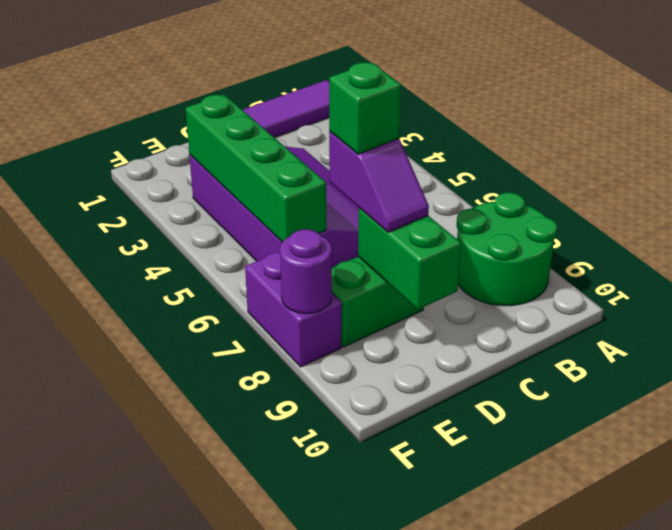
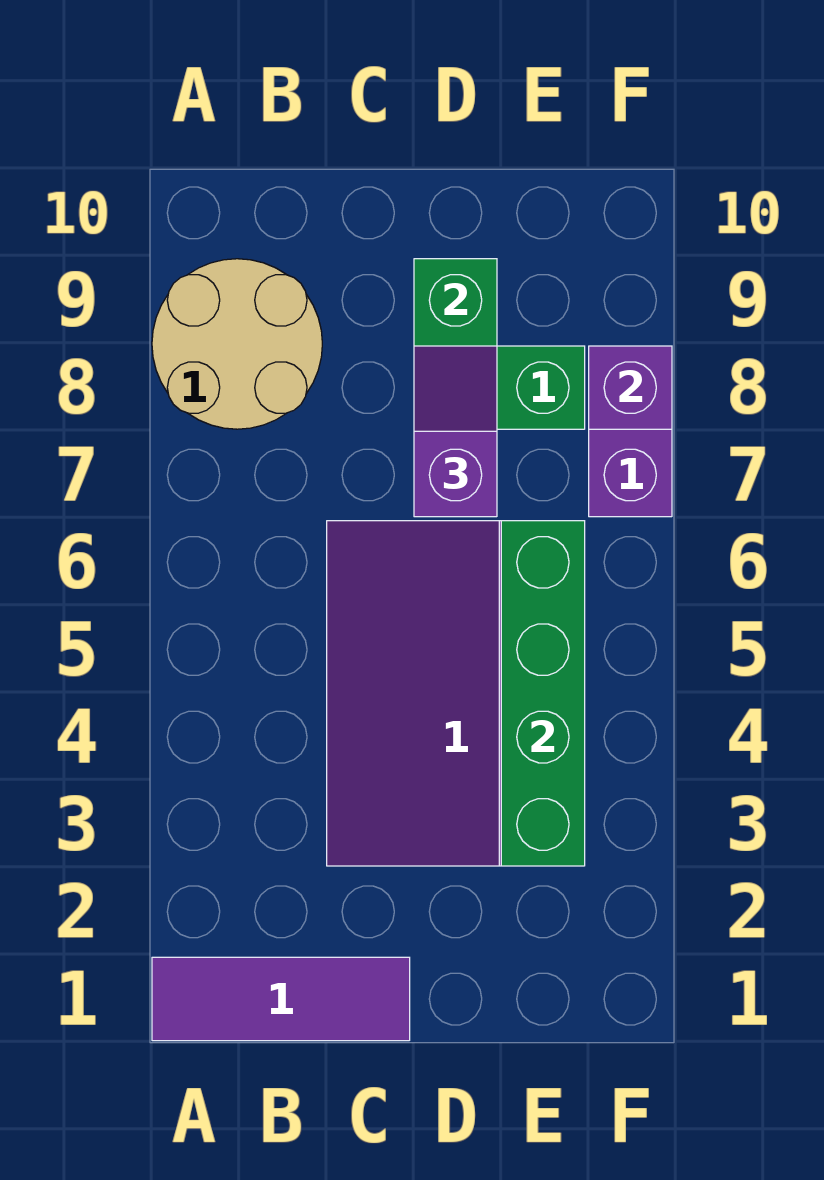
green round brick A8:B9 level 1 -> tan round brick A8:B9 level 1
green brick D7 level 4 -> none
purple round brick F8 level 2 -> purple brick F8 level 2

